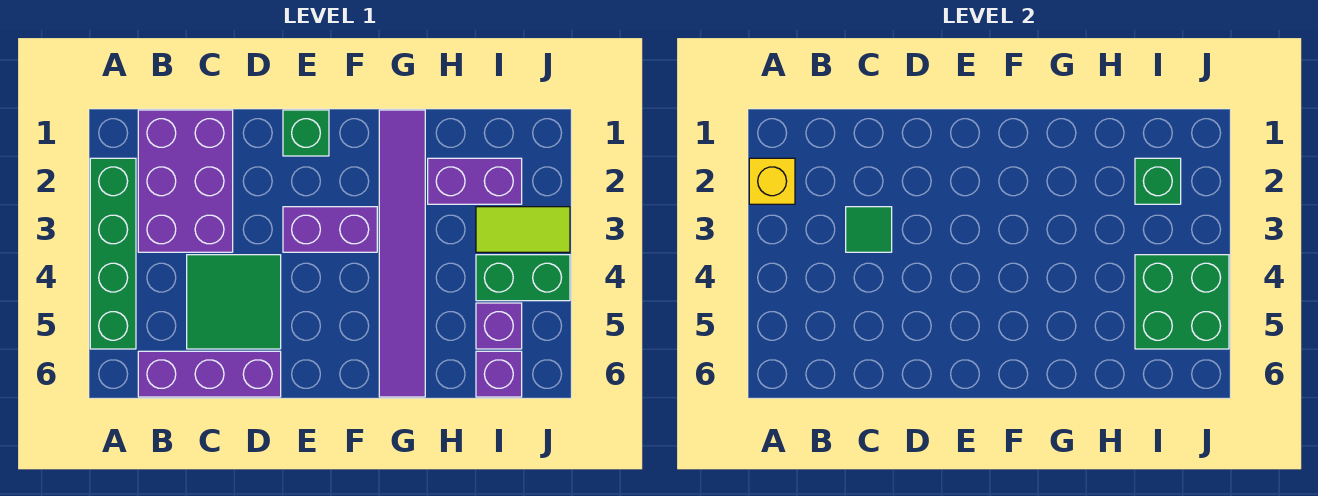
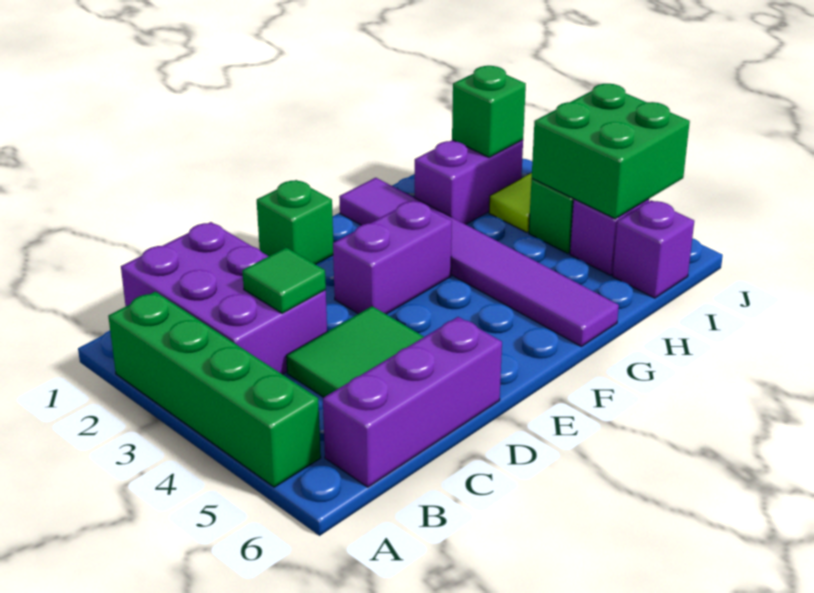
yellow brick A2 level 2 -> none

